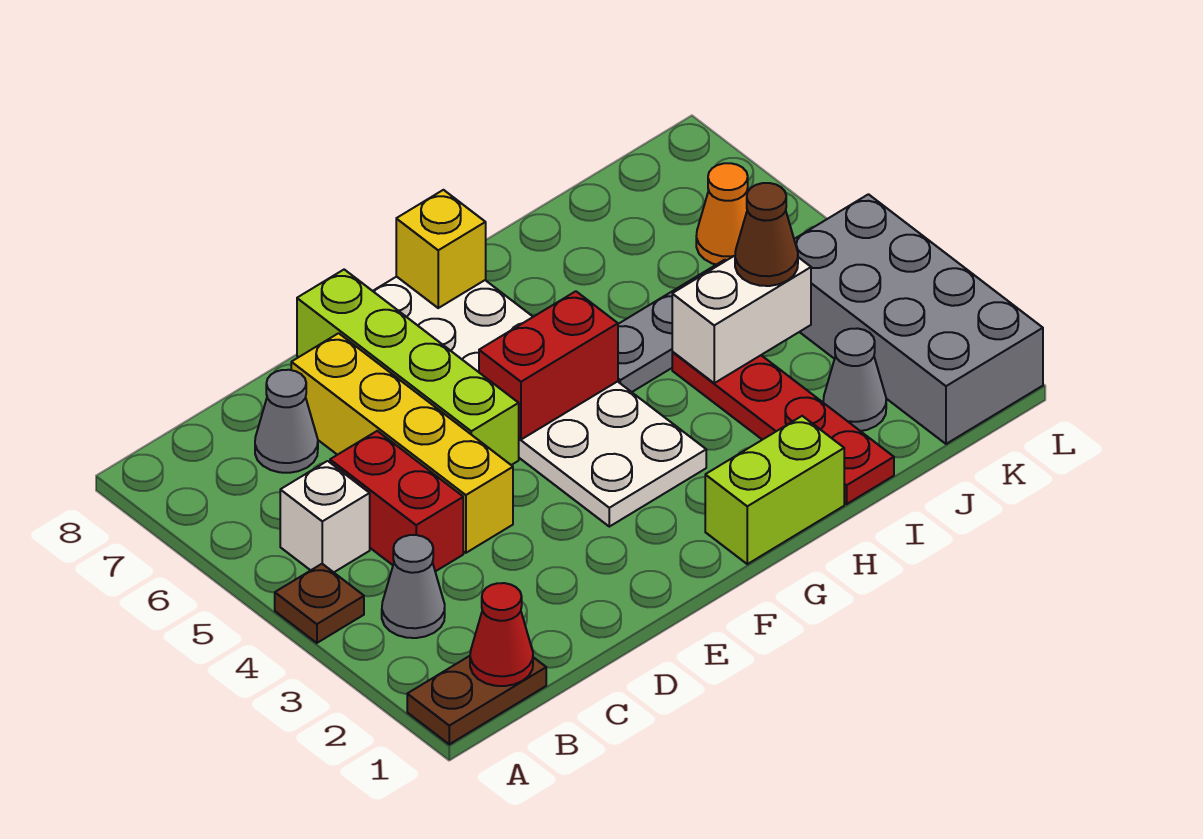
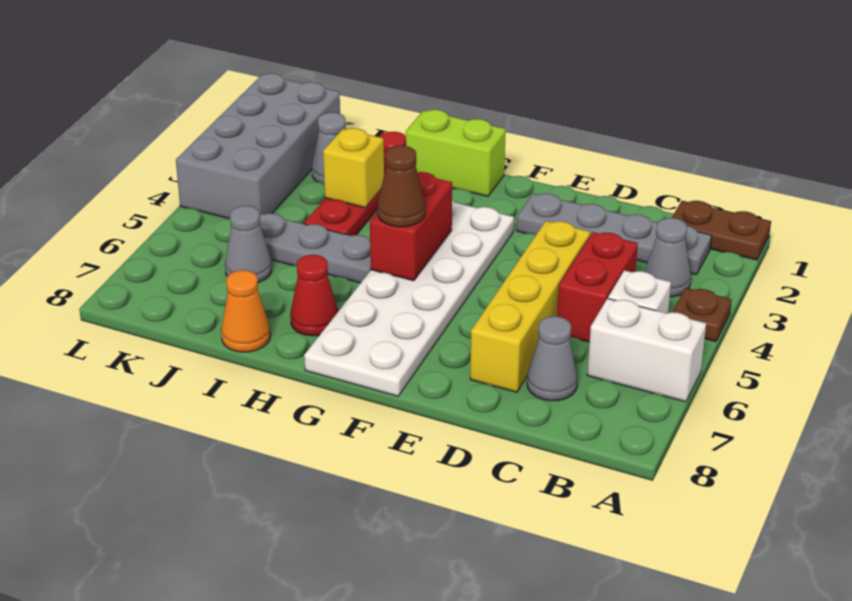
red cone B1 level 2 -> red cone H7 level 1
none -> grey plate B2:E2 level 1
lime brick E5:E8 level 1 -> none
red brick F5:G5 level 2 -> red brick G4:G5 level 2
yellow brick G8 level 2 -> yellow brick I3 level 2
white brick I4:J4 level 2 -> white brick A6:B6 level 1
brown cone J4 level 3 -> brown cone G5 level 3
none -> grey cone J6 level 1
orange cone K6 level 1 -> orange cone I8 level 1

